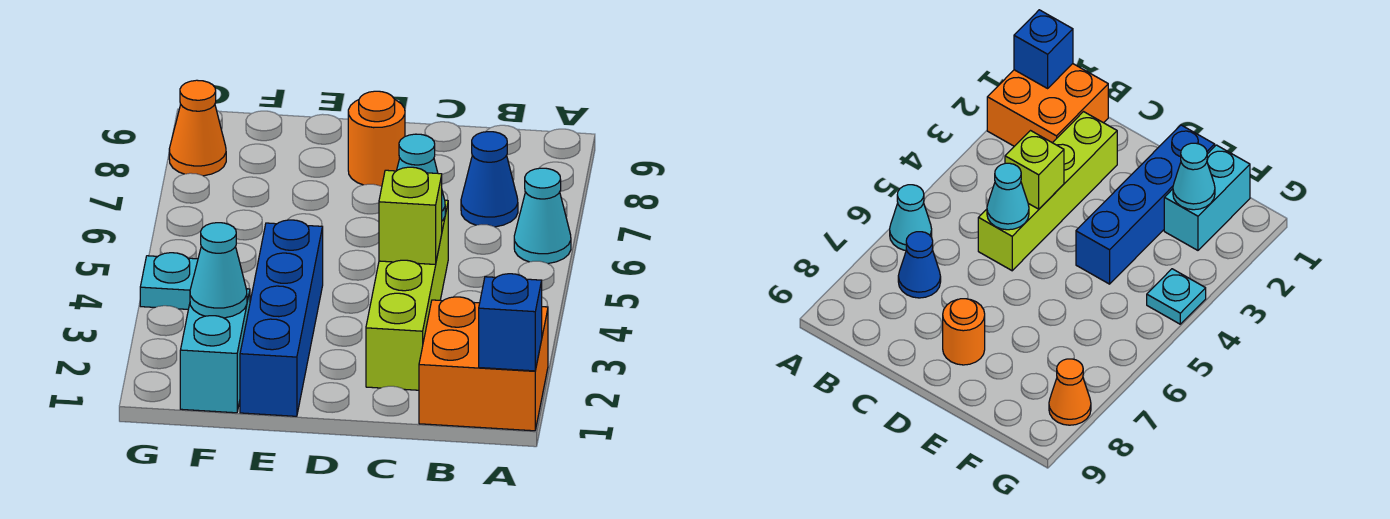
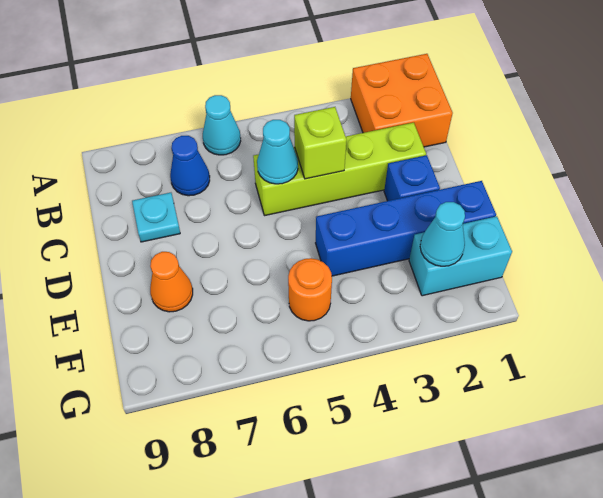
blue brick A1 level 2 -> blue brick D2 level 1
orange round brick D8 level 1 -> orange round brick F5 level 1
cyan plate G4 level 1 -> cyan plate C8 level 1
orange cone G8 level 1 -> orange cone E8 level 1

